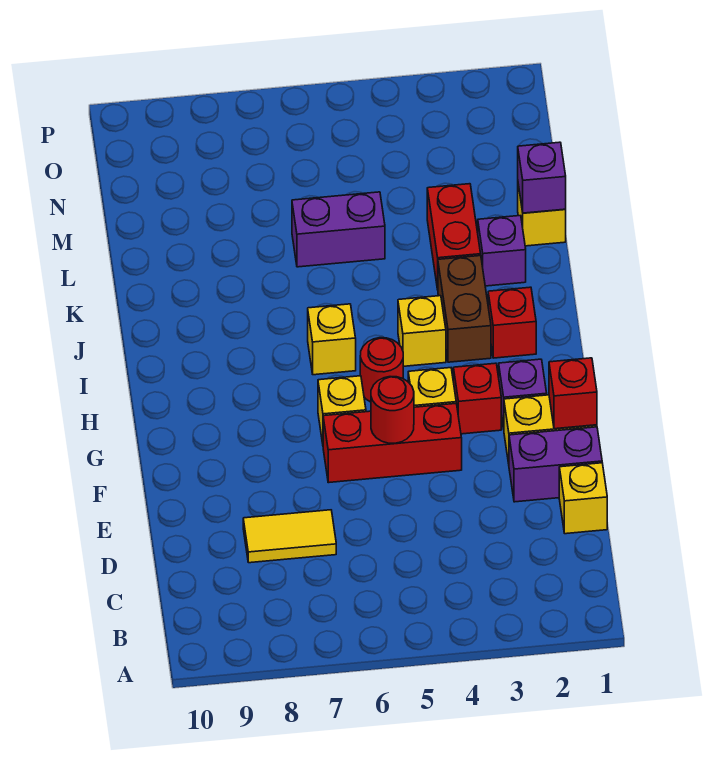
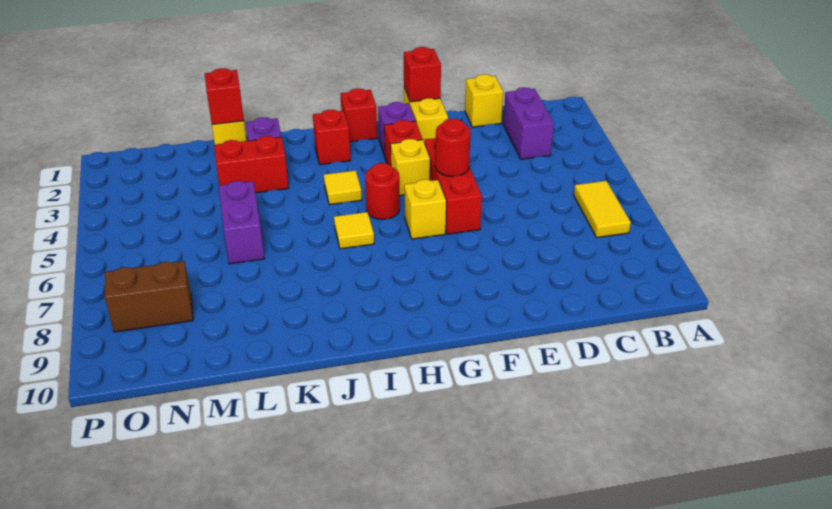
yellow tile D7:D8 level 1 -> yellow tile B6:B7 level 1
purple brick E1:E2 level 1 -> purple brick C2:C3 level 1
none -> red brick H1 level 1
brown brick I3:J3 level 1 -> brown brick N8:O8 level 1
yellow brick I4 level 1 -> yellow tile I4 level 1
yellow brick I6 level 1 -> yellow tile I6 level 1
purple brick L1 level 2 -> red brick L1 level 2

